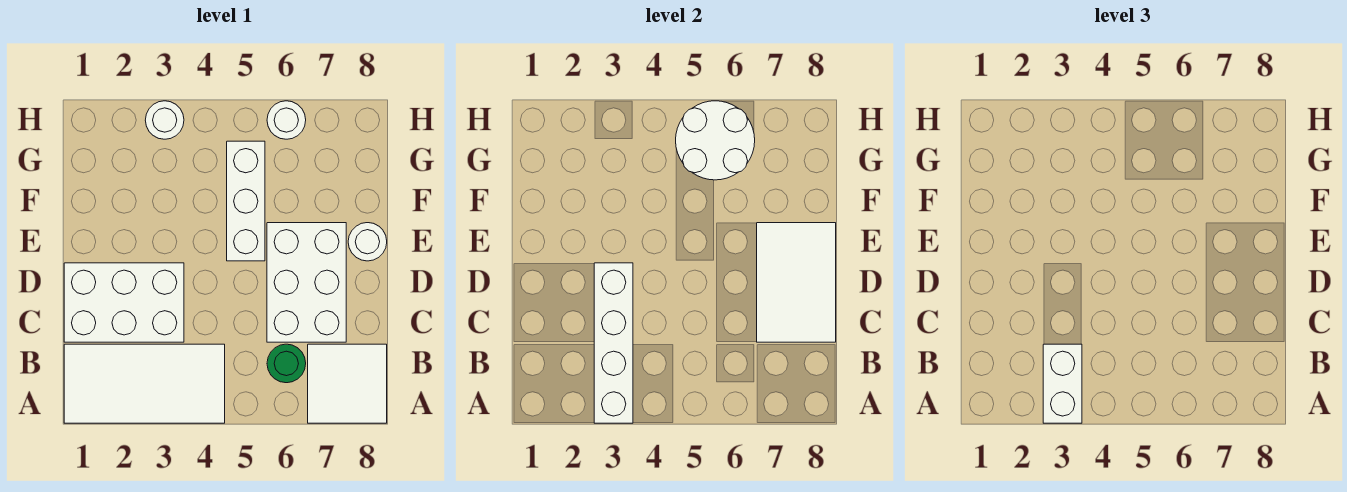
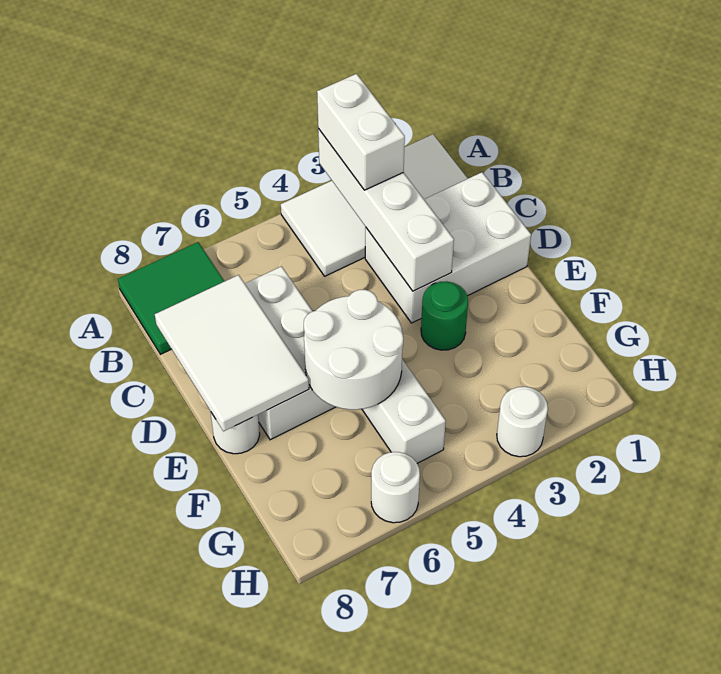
white tile A7:B8 level 1 -> green tile A7:B8 level 1
green round brick B6 level 1 -> green round brick E3 level 1
white round brick G5:H6 level 2 -> white round brick E5:F6 level 2

